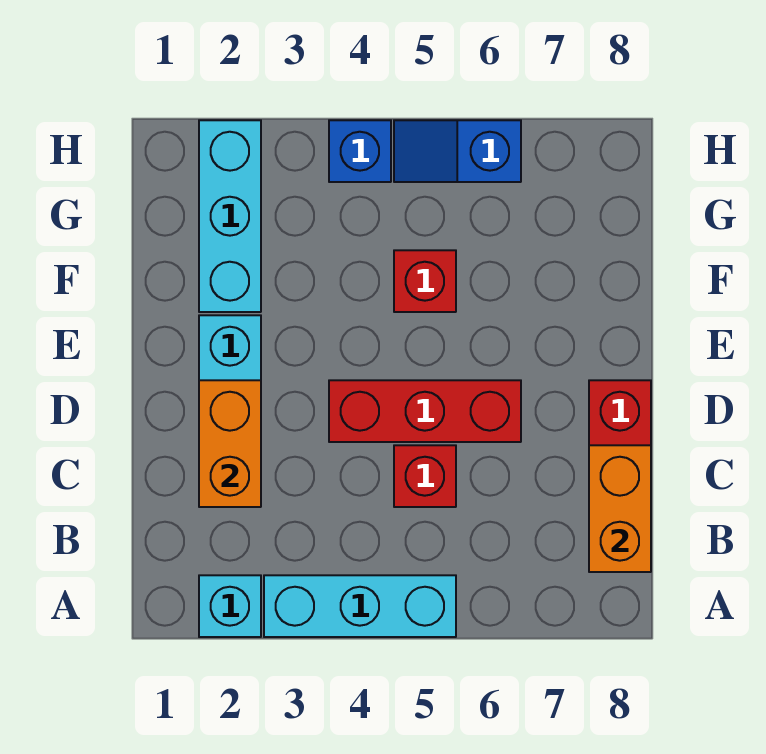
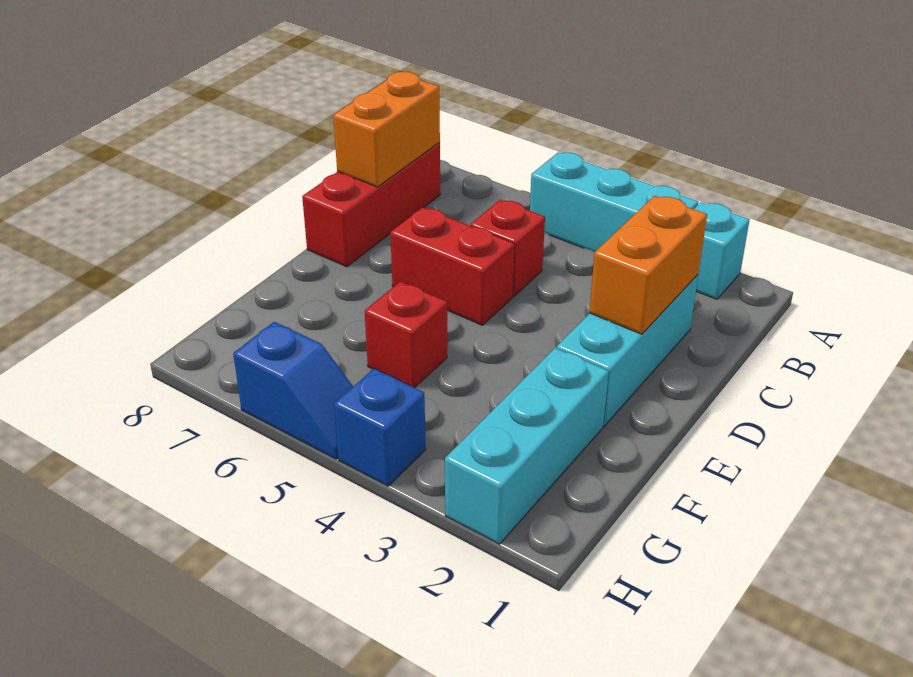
red brick D4:D6 level 1 -> red brick D5:D6 level 1

